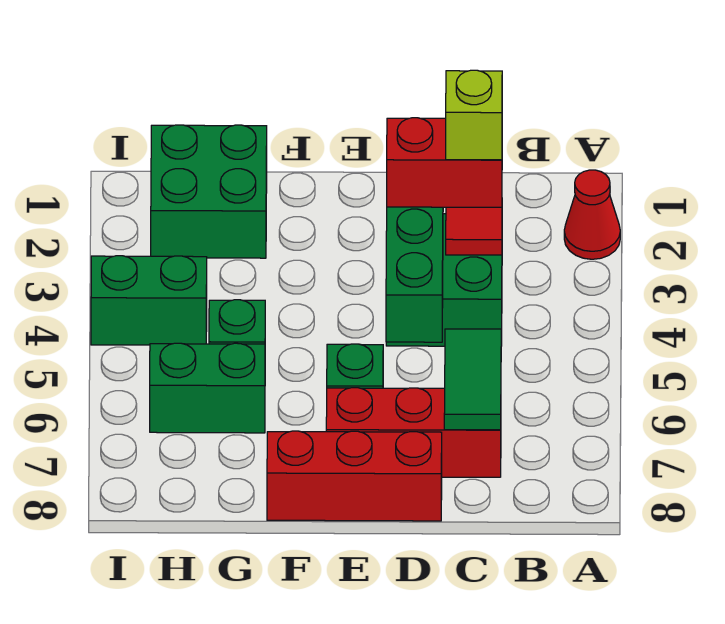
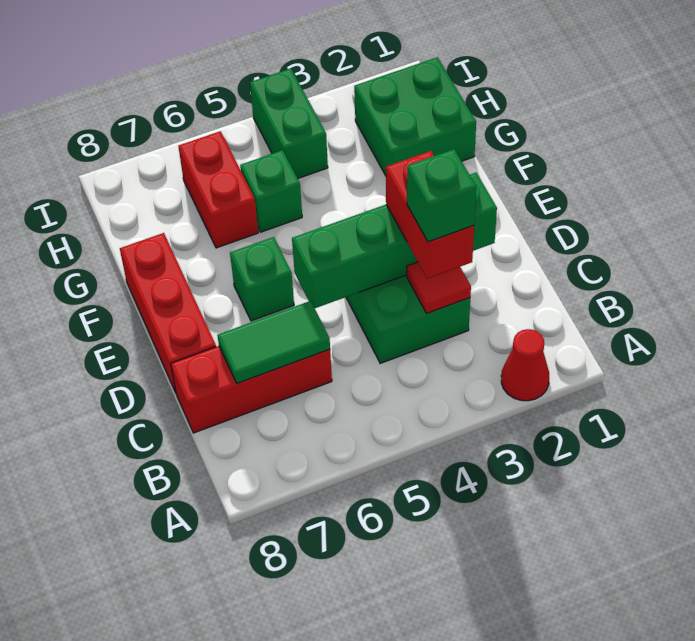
lime brick C3 level 4 -> green brick C3 level 4
red brick C7:E7 level 1 -> red brick C6:C8 level 1
green brick G6:H6 level 1 -> red brick G6:H6 level 1

